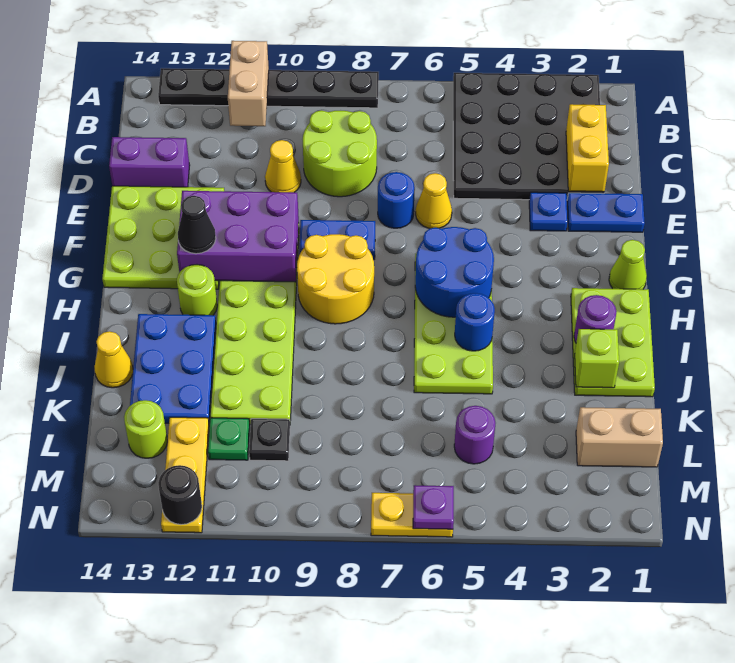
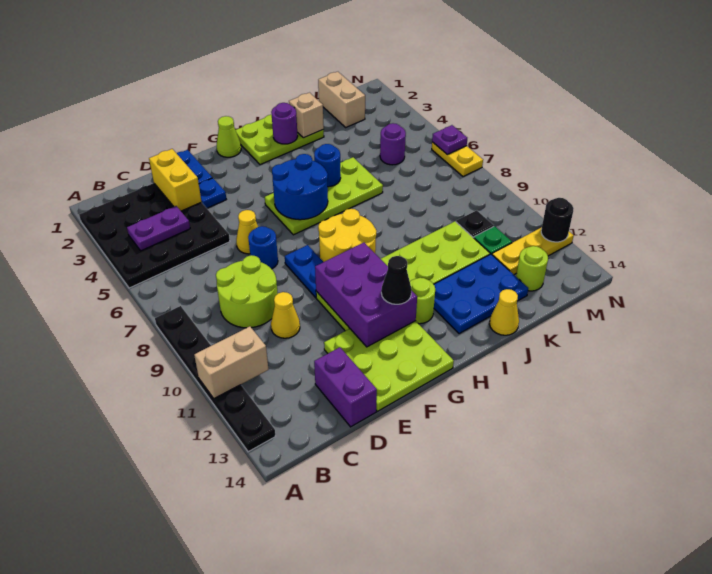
none -> purple plate B4:C4 level 2
yellow brick C2:D2 level 2 -> yellow brick D2:D3 level 2
lime brick J2 level 2 -> tan brick J2 level 2

